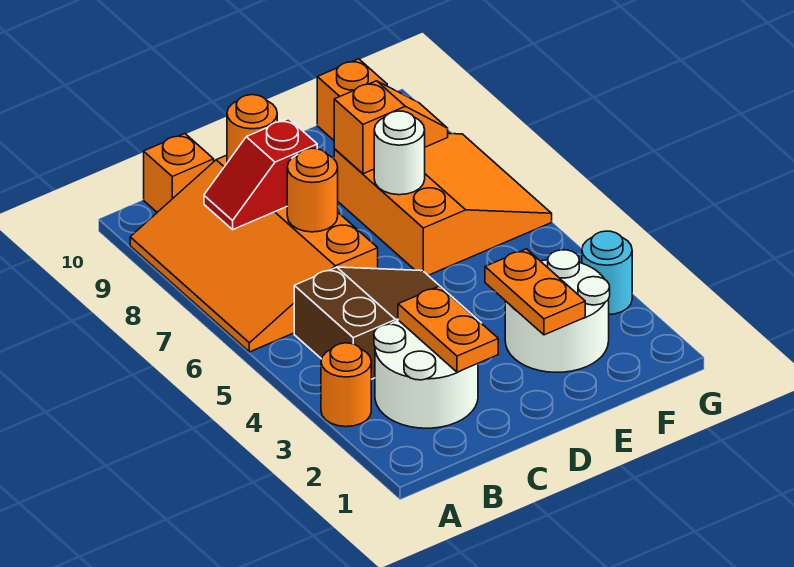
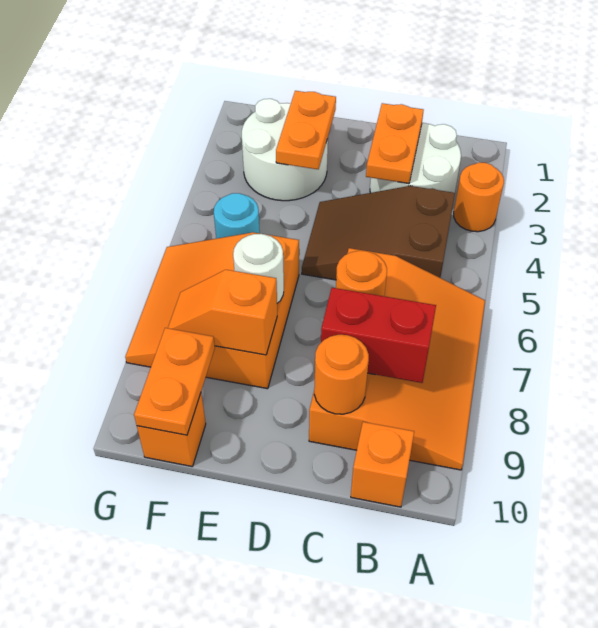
red slope B8:C8 level 2 top C -> red brick B8:C8 level 2
none -> orange plate F9:F10 level 2
cyan round brick G3 level 1 -> cyan round brick F5 level 1

